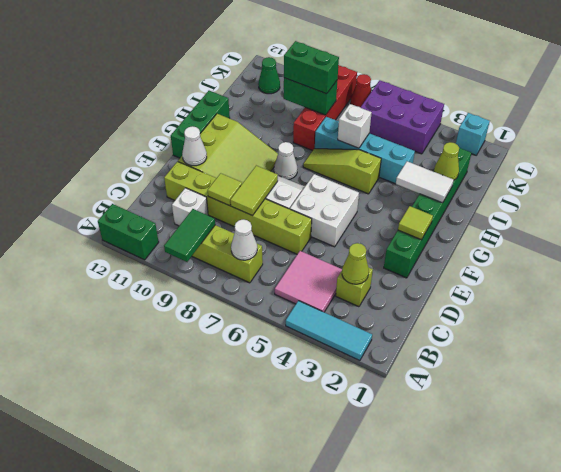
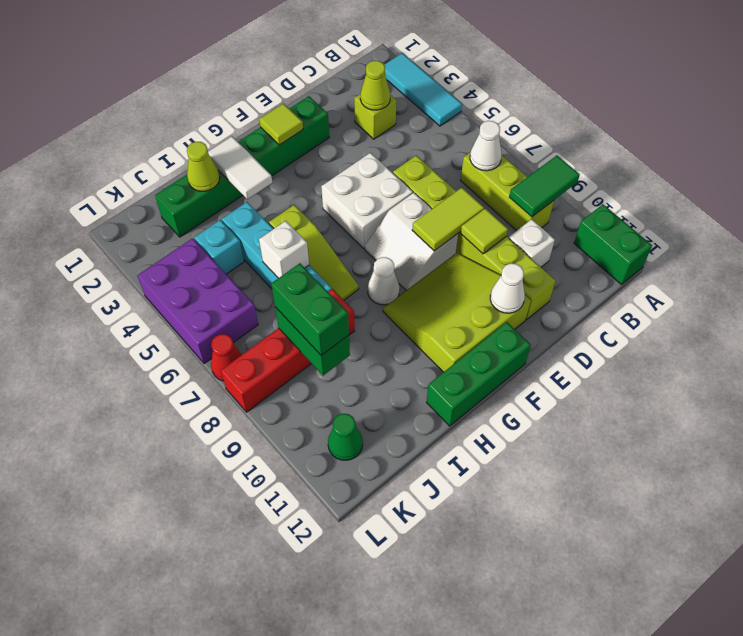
pink tile B4:C5 level 1 -> none
cyan brick L2 level 1 -> cyan brick J4 level 1

